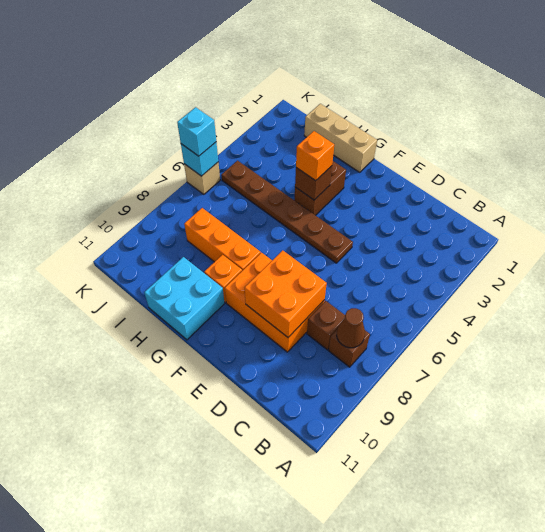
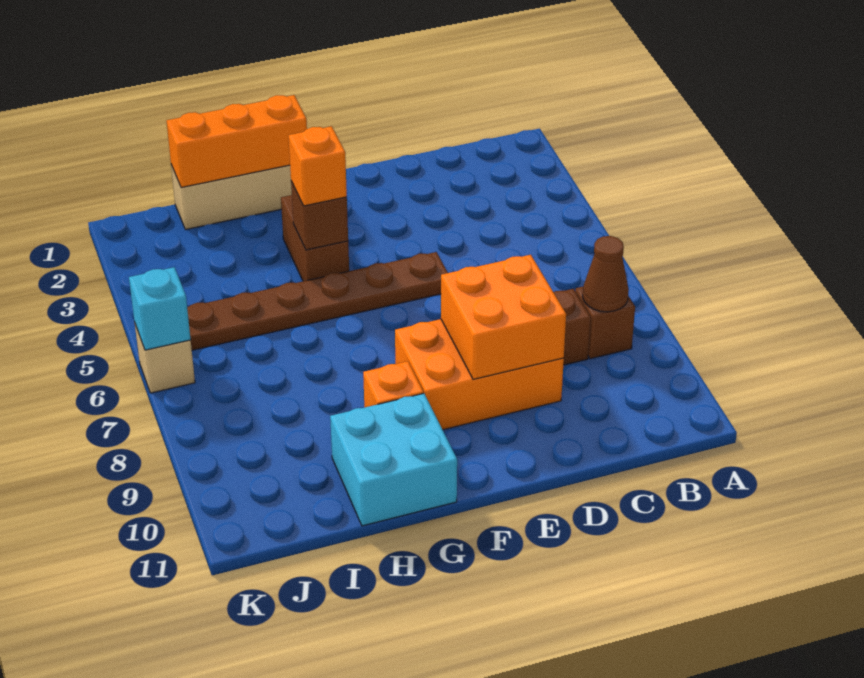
orange brick G8:I8 level 1 -> orange brick G1:I1 level 2
cyan brick K6 level 3 -> none

